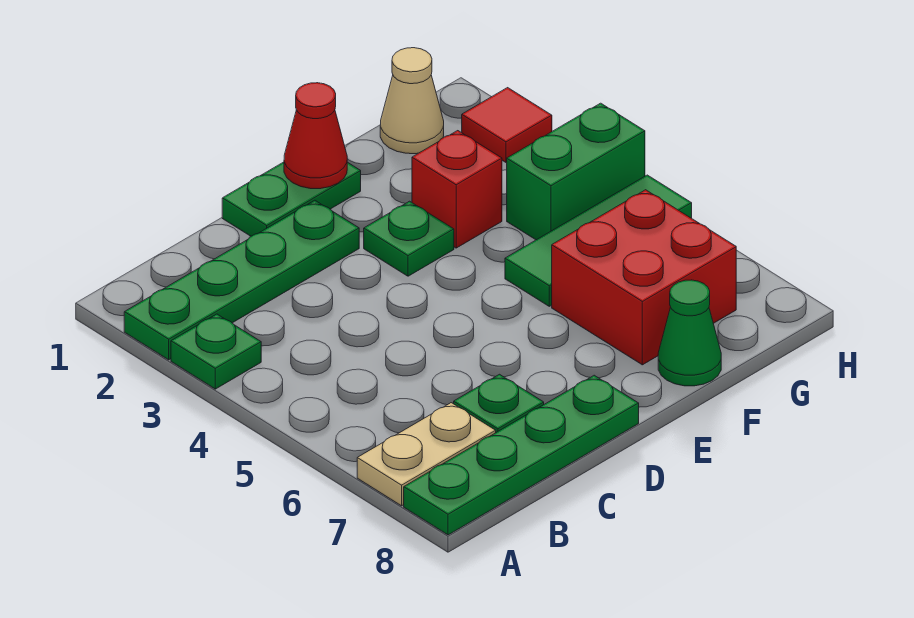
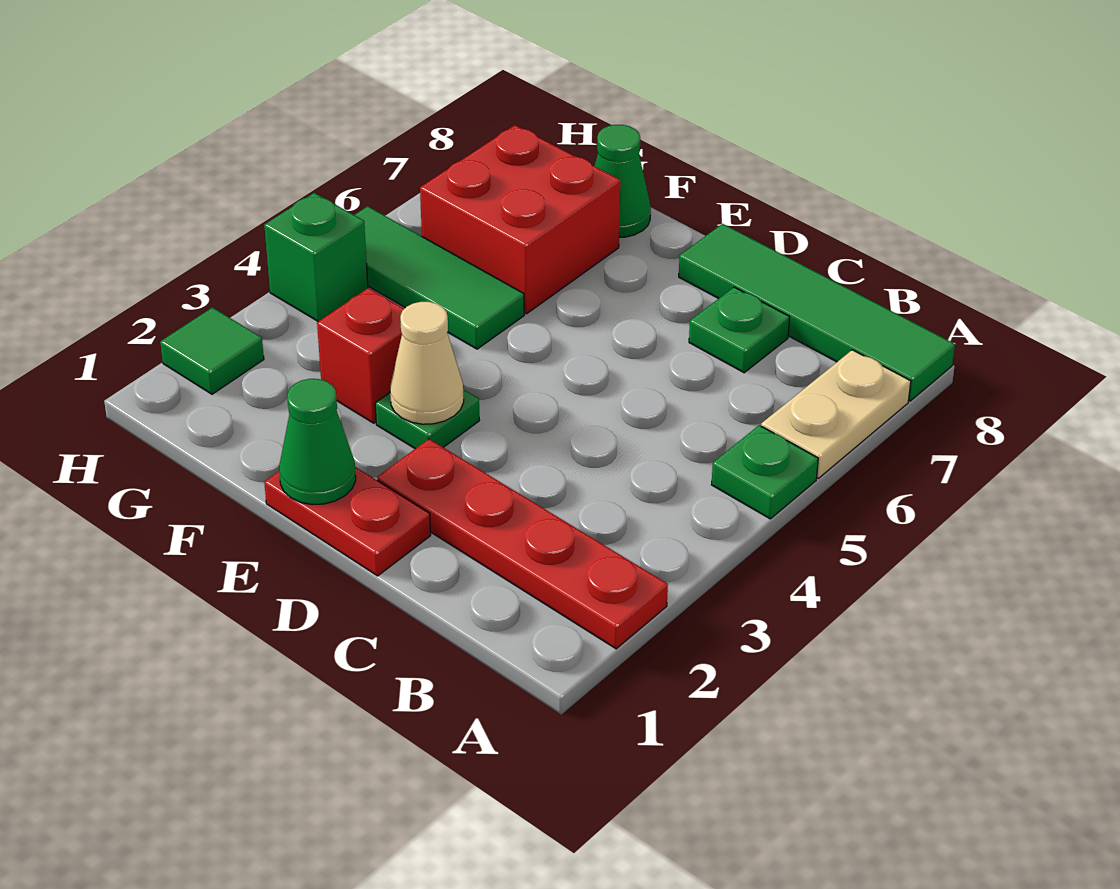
green plate A2:D2 level 1 -> red plate A2:D2 level 1
green plate A3 level 1 -> green plate A5 level 1
tan plate A7:B7 level 1 -> tan plate A6:A7 level 1
green plate A8:D8 level 1 -> green tile A8:D8 level 1
green plate D1:E1 level 1 -> red plate D1:E1 level 1
red cone E1 level 2 -> green cone E1 level 2
tan cone G1 level 1 -> tan cone E3 level 2
green brick G4:H4 level 1 -> green brick H4 level 1
red tile H2 level 1 -> green tile H2 level 1

